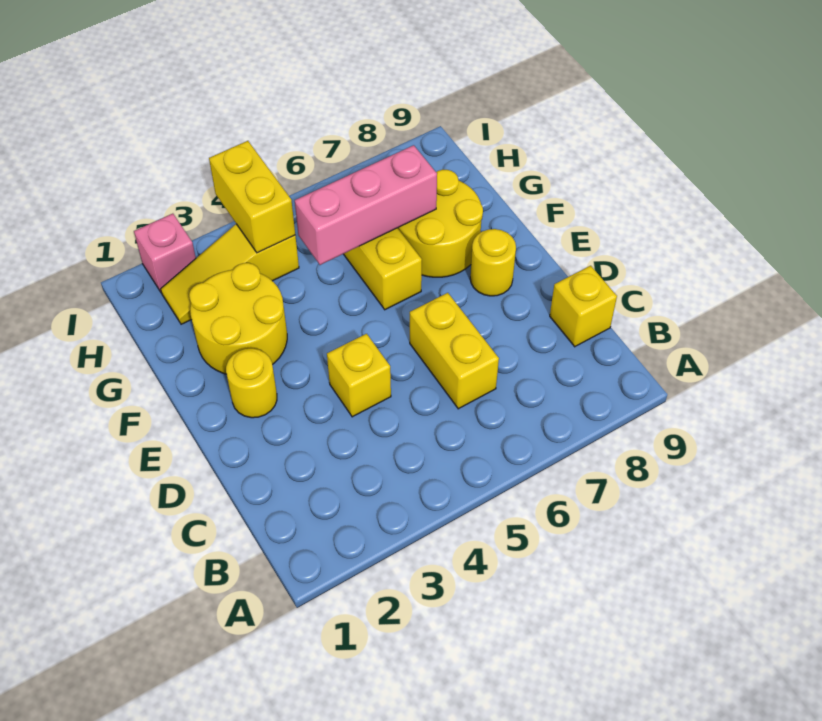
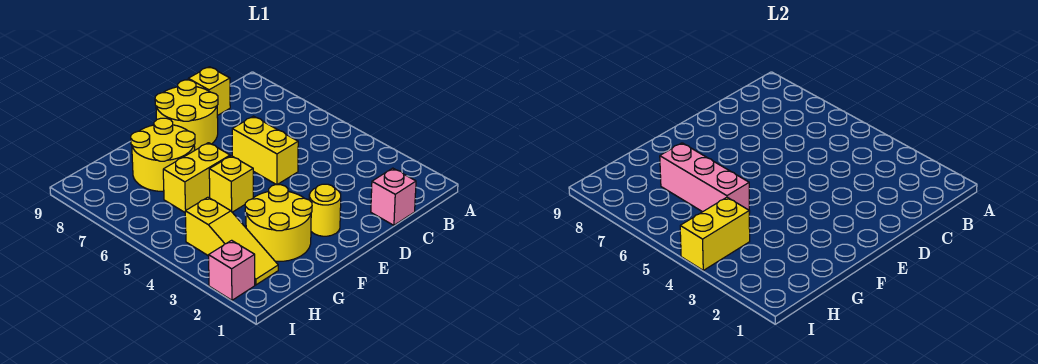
none -> pink brick C1 level 1
yellow brick C6:D6 level 1 -> yellow brick D5:D6 level 1
yellow brick D4 level 1 -> yellow brick F5 level 1
yellow round brick E8 level 1 -> yellow round brick D8:E9 level 1

